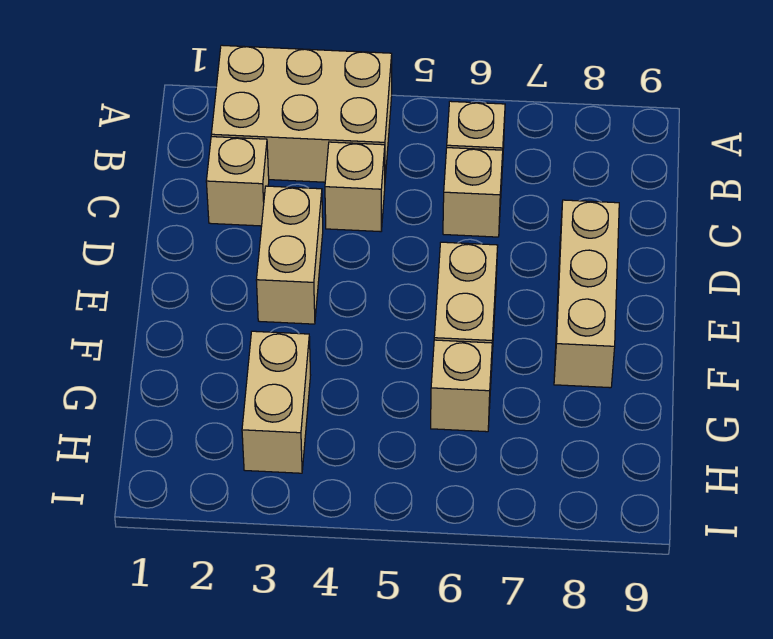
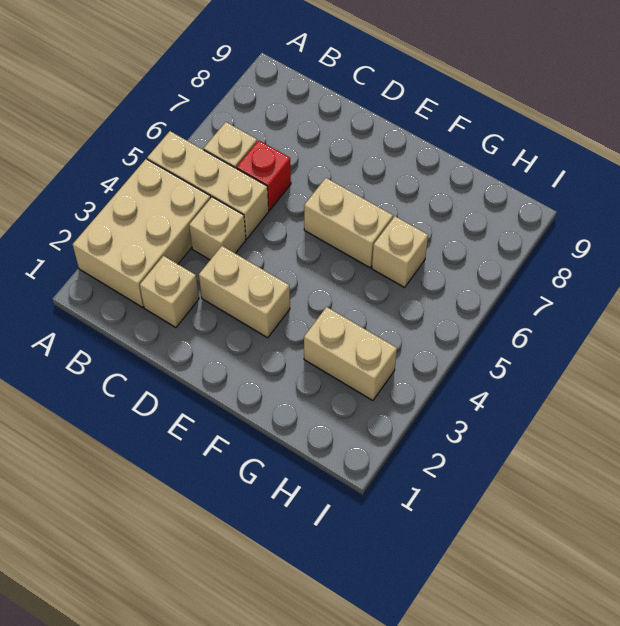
tan brick C6 level 1 -> red brick C6 level 1
tan brick D8:F8 level 1 -> tan brick A5:C5 level 1

